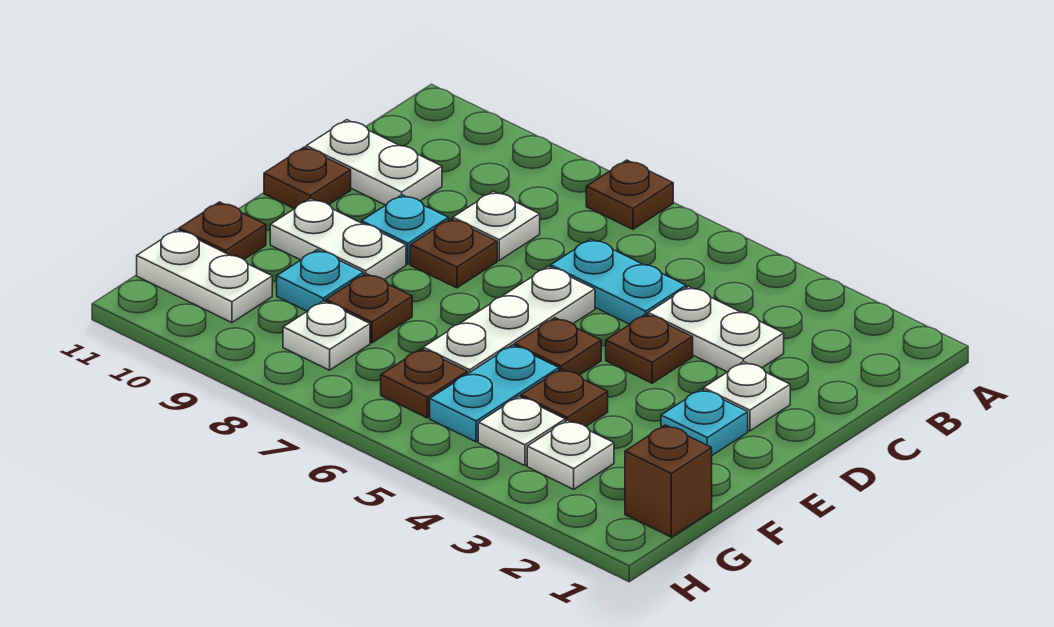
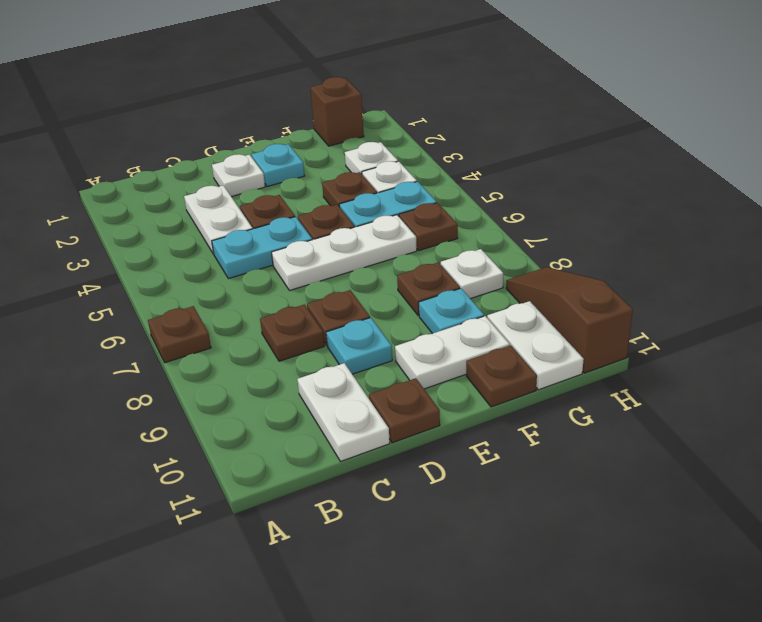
cyan plate C5:C6 level 1 -> cyan plate C5:D5 level 1
white plate C8 level 1 -> brown plate C8 level 1
white plate E9:E10 level 1 -> white plate E10:F10 level 1
none -> brown slope H9:H11 level 1 top 11

